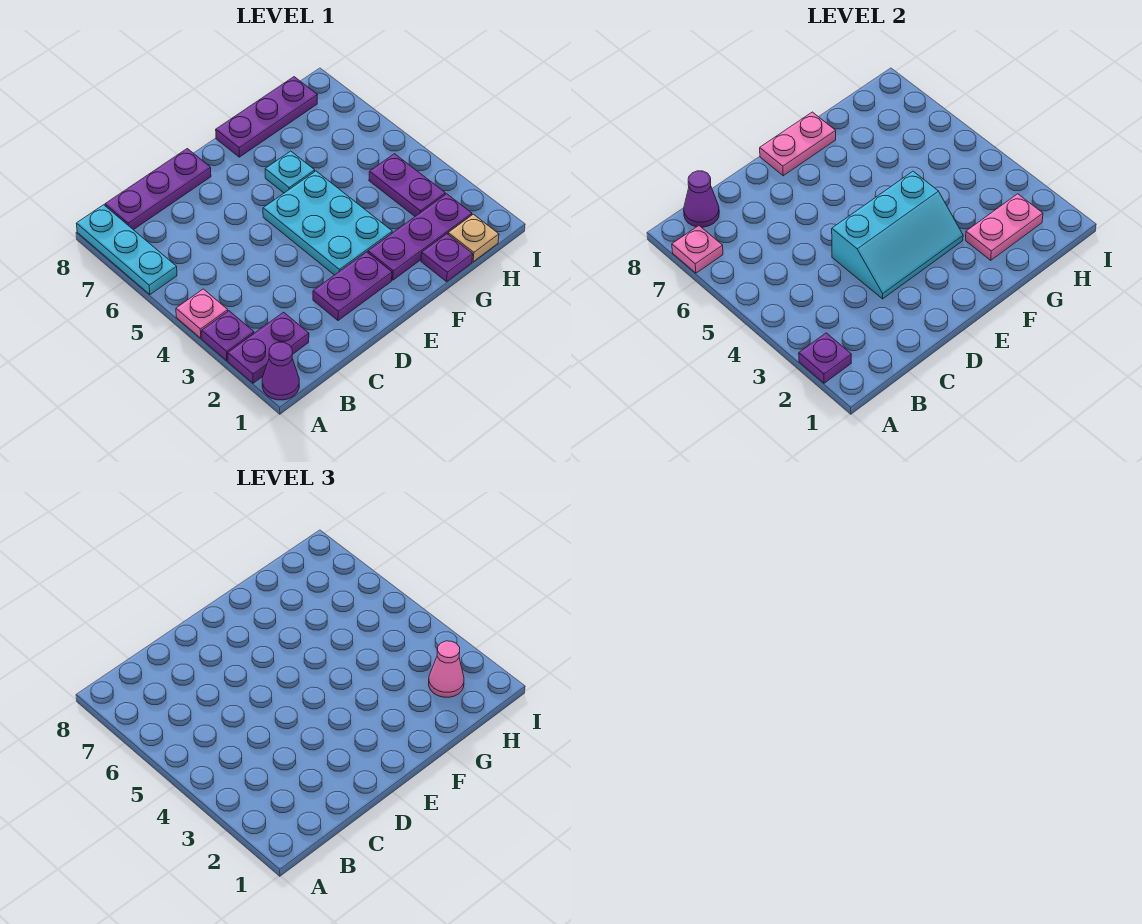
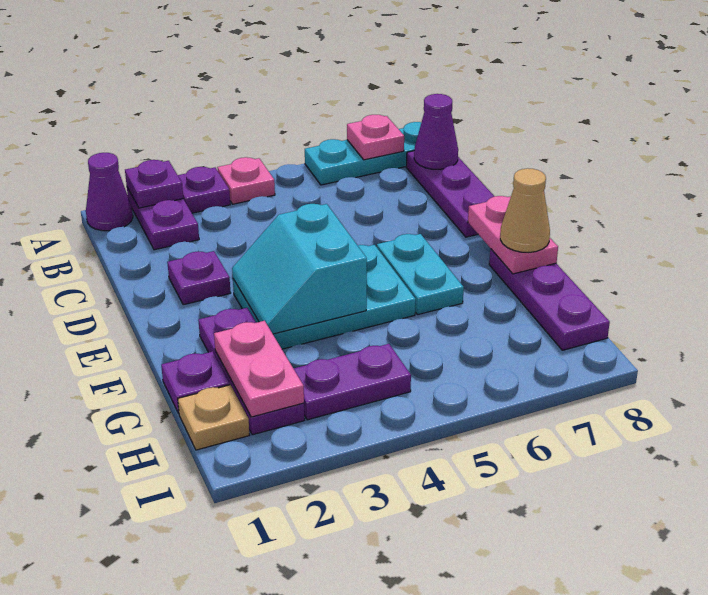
purple plate D2:E2 level 1 -> purple plate D2 level 1
cyan slope D3:F4 level 2 top 4 -> cyan slope E3:F4 level 2 top 4
cyan plate F6 level 1 -> cyan plate E6:F6 level 1
none -> tan cone F8 level 3
pink cone H2 level 3 -> none

